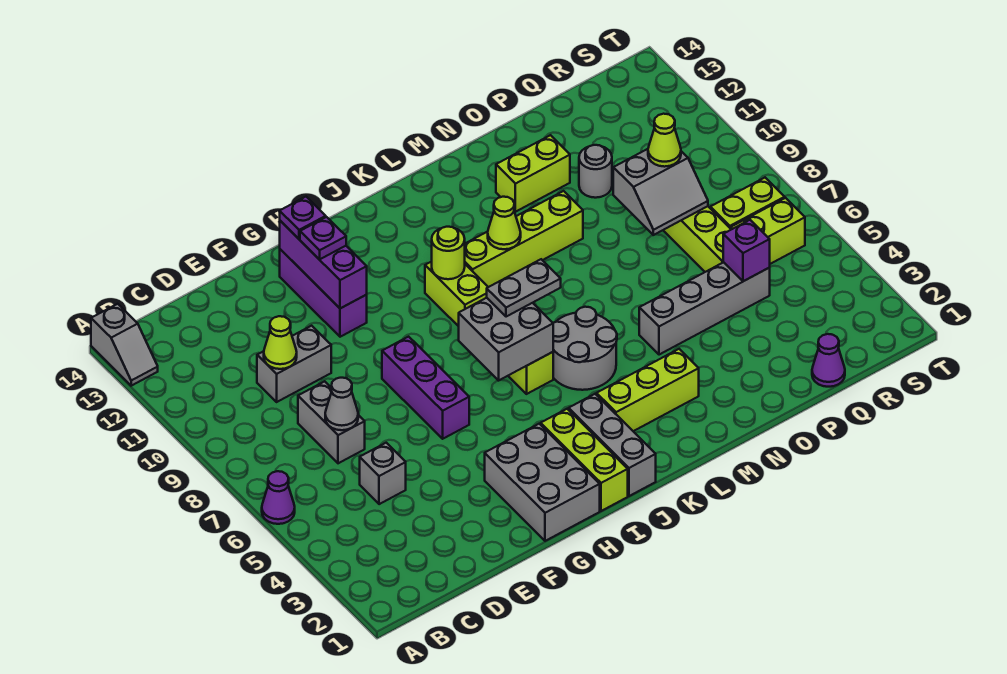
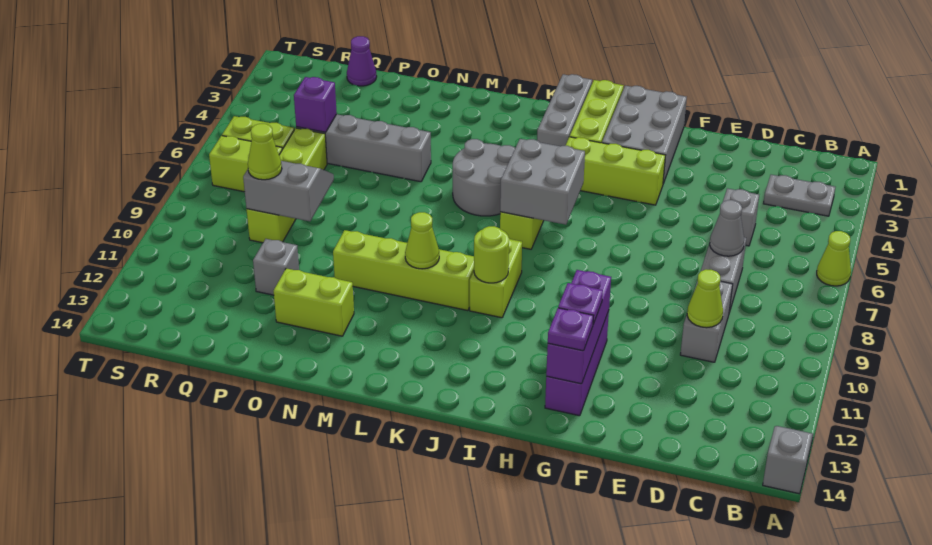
purple cone A6 level 1 -> lime cone A6 level 1
grey brick D10:E10 level 1 -> grey brick D9:D10 level 1
purple brick G6:G8 level 1 -> none
grey plate J7:K7 level 3 -> grey plate B3:C3 level 1
lime brick K3:M3 level 1 -> lime brick G4:I4 level 1
grey round brick P11 level 1 -> grey brick P11 level 1

